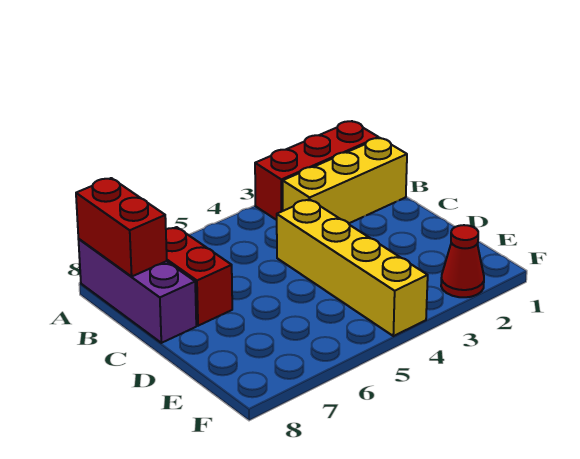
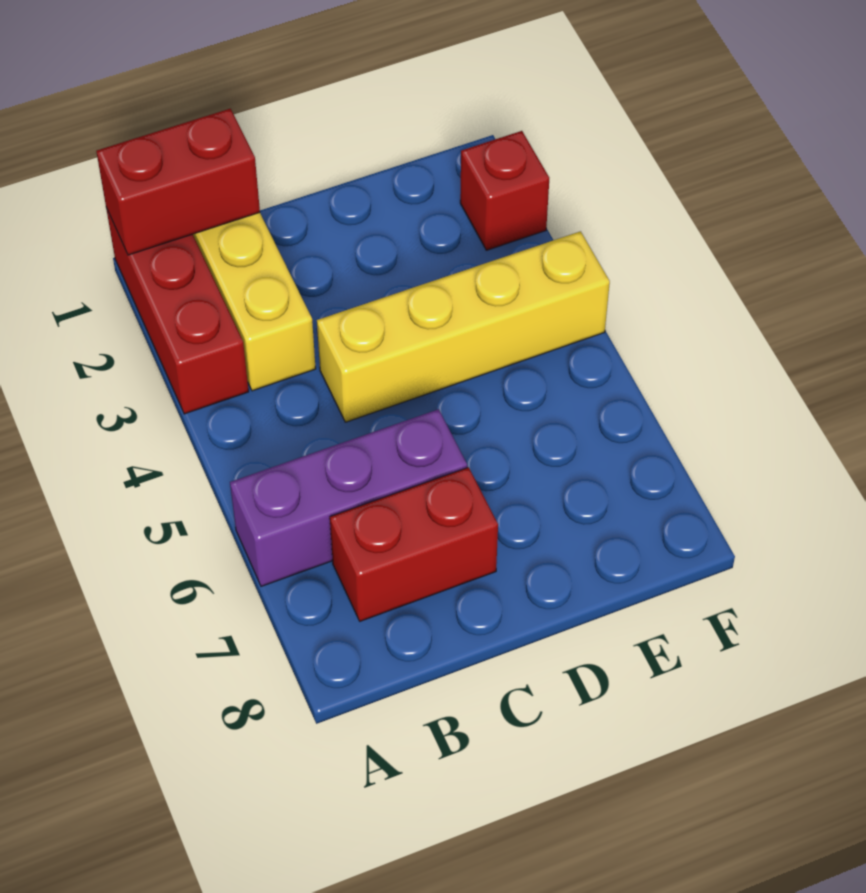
purple brick A8:C8 level 1 -> purple brick A6:C6 level 1
red brick A8:B8 level 2 -> red brick A1:B1 level 2
red cone F2 level 1 -> red brick F2 level 1

